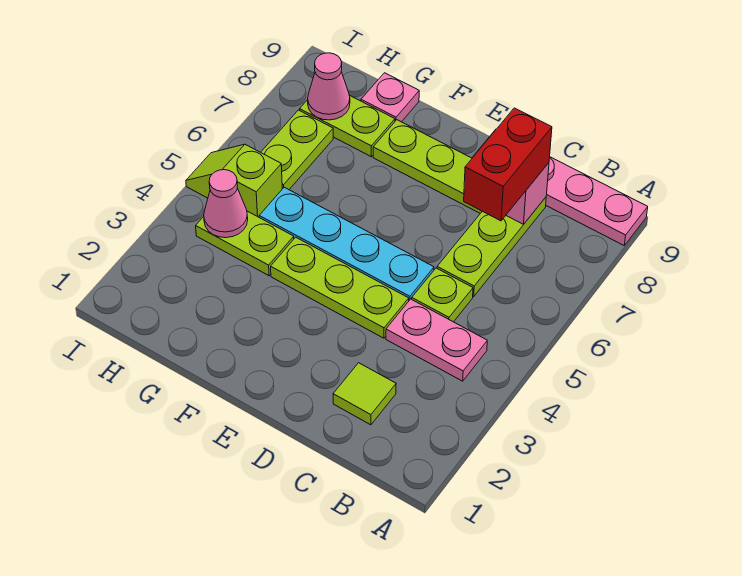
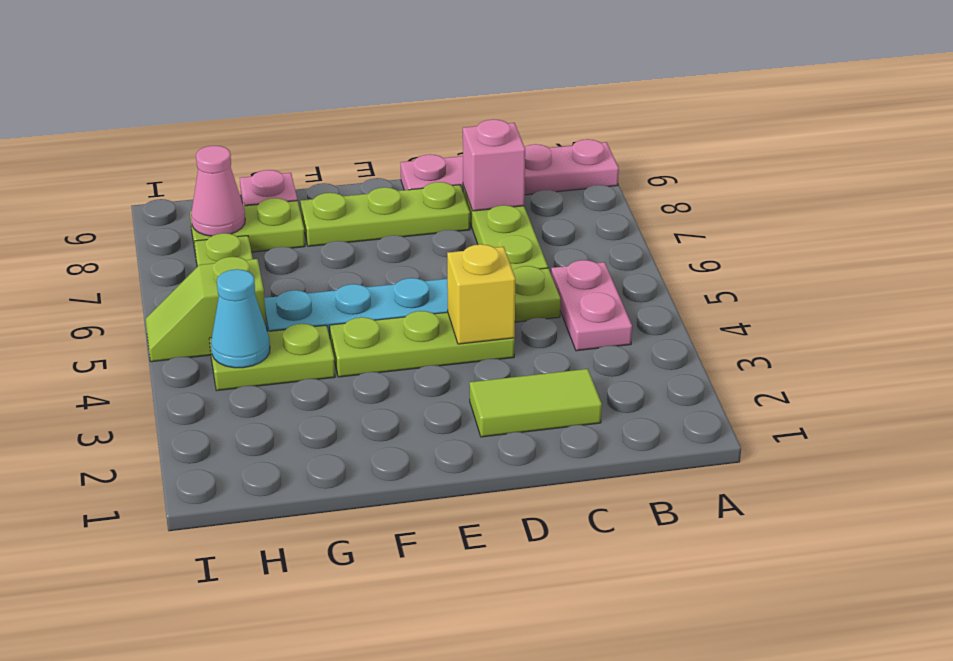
pink plate B4:C4 level 1 -> pink plate B4:B5 level 1
lime tile C2 level 1 -> lime tile C2:D2 level 1
red brick C7:C8 level 3 -> none
none -> yellow brick D4 level 2
pink cone H4 level 2 -> cyan cone H4 level 2

